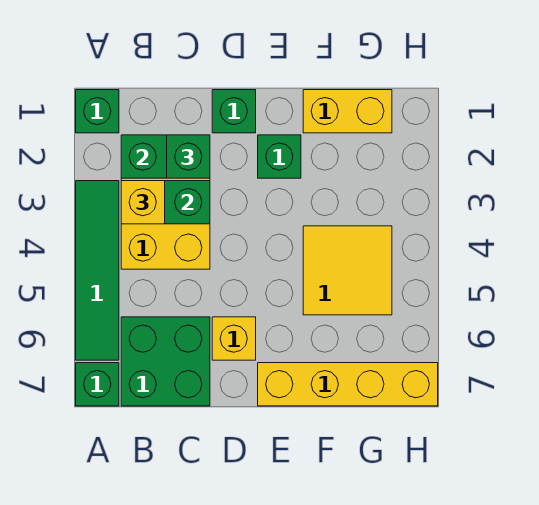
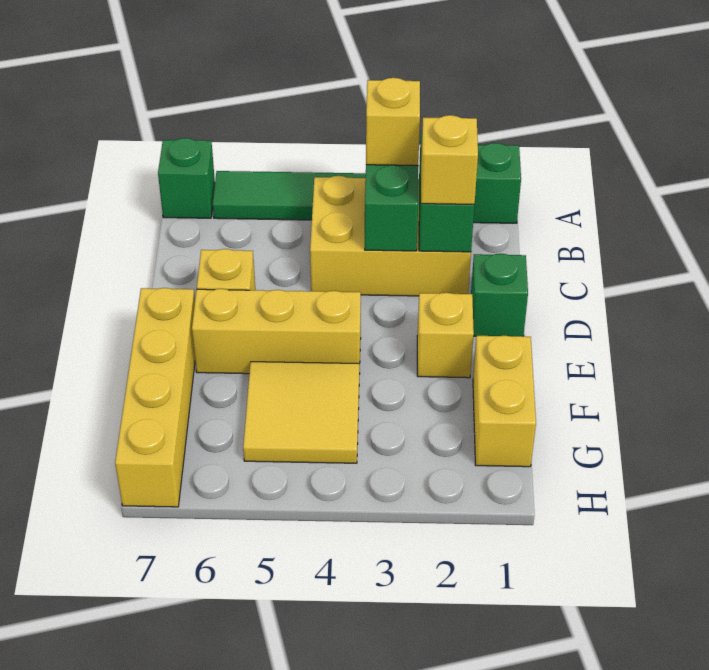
green brick B6:C7 level 1 -> none
green brick C2 level 3 -> yellow brick C2 level 3
green brick E2 level 1 -> yellow brick E2 level 1
none -> yellow brick E4:E6 level 1

